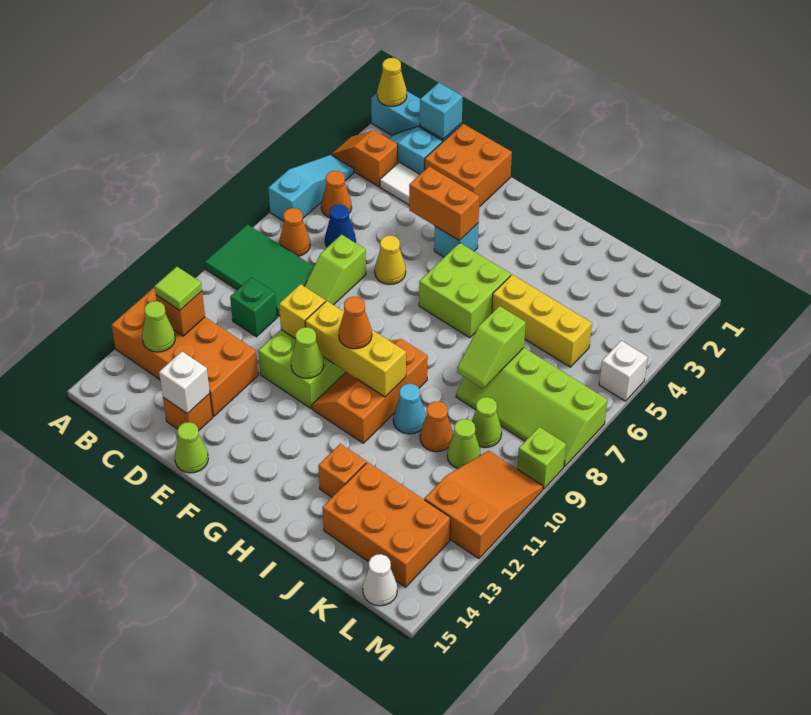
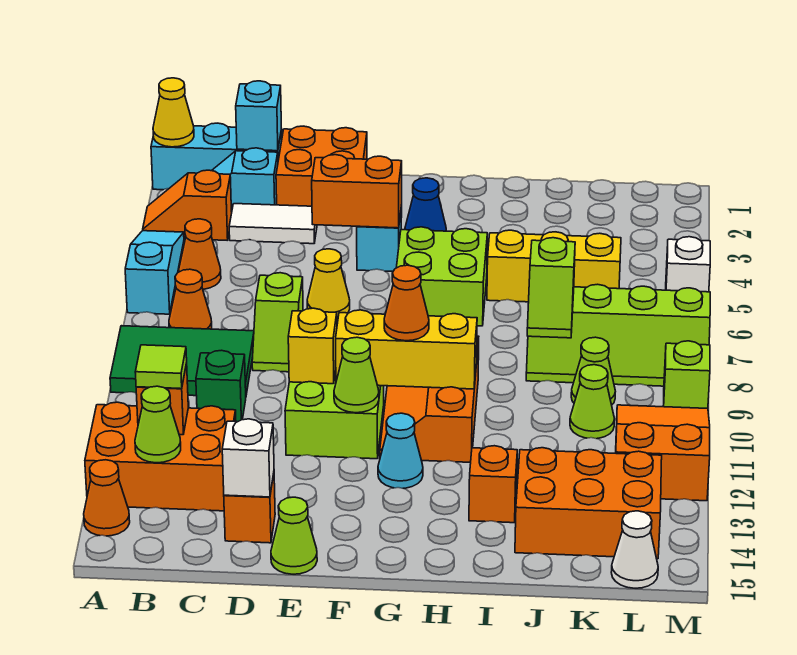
orange brick A12:D13 level 1 -> orange brick A12:C13 level 1
blue cone C6 level 1 -> blue cone G3 level 1
cyan cone I10 level 1 -> cyan cone G12 level 1
orange cone J10 level 1 -> orange cone A14 level 1

